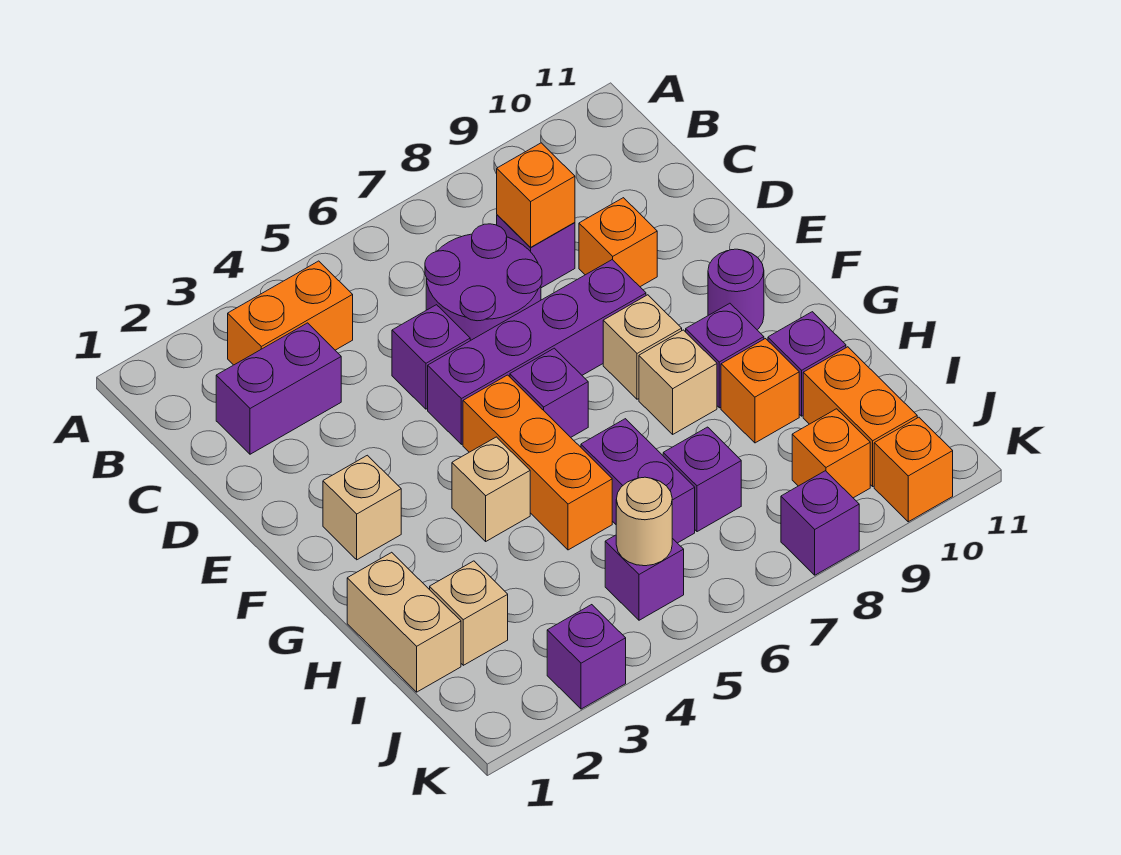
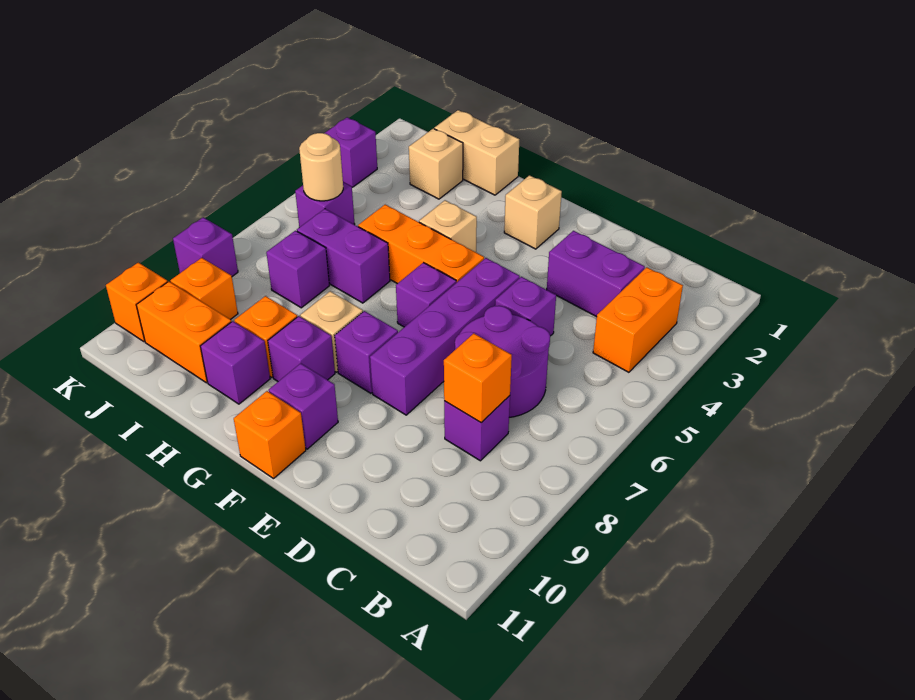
purple brick C2:C3 level 1 -> purple brick C3:D3 level 1
orange brick D9 level 1 -> orange brick F11 level 1
tan brick F8 level 1 -> purple brick F8 level 1
purple round brick F10 level 1 -> purple brick F10 level 1

